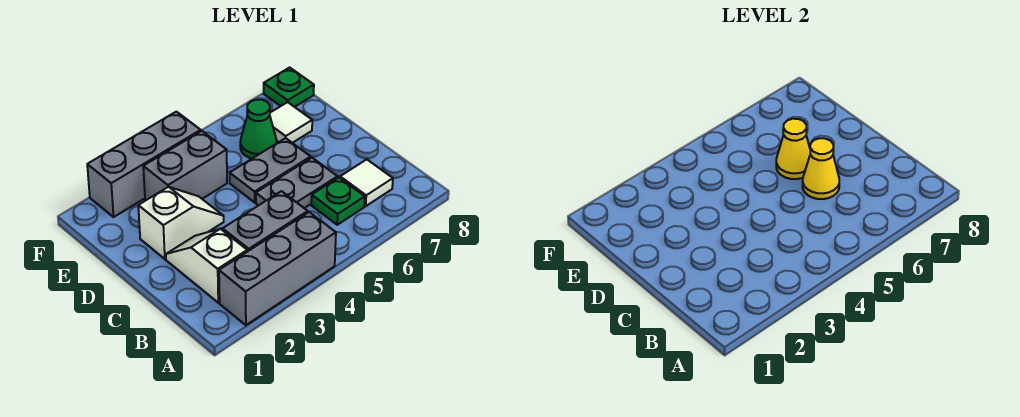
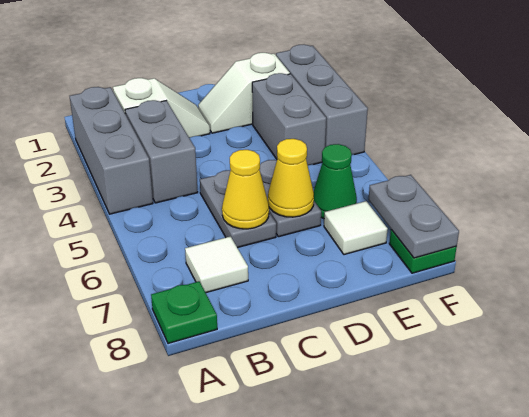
green plate B6 level 1 -> green plate A8 level 1
white slope D2:D3 level 1 top 2 -> white slope D2:E2 level 1 top E
none -> grey plate F7:F8 level 2

